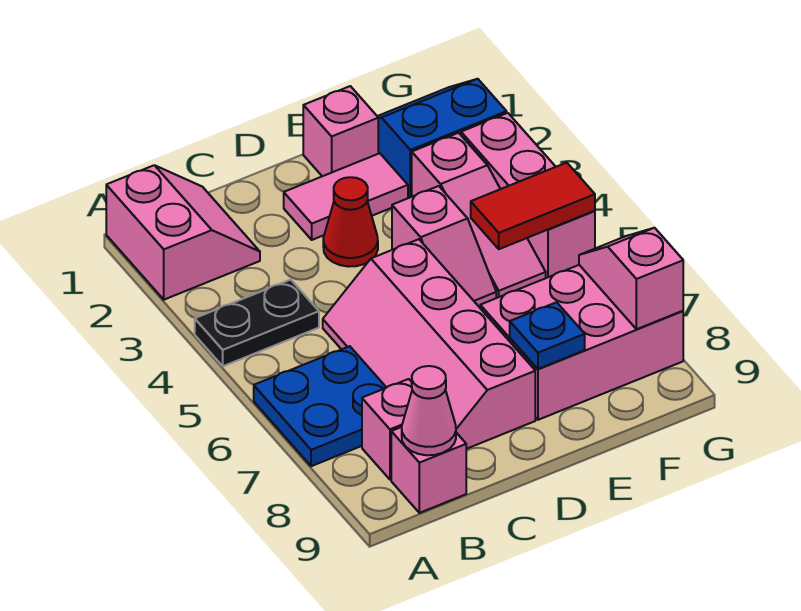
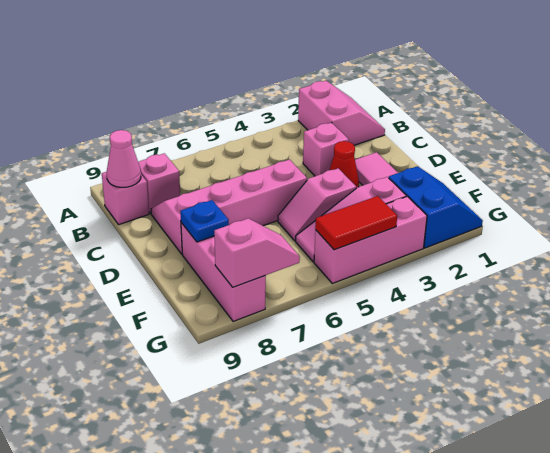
pink slope A1:B2 level 1 top A -> pink slope A1:B2 level 1 top 2
black plate A4:B4 level 1 -> none
blue plate A6:B7 level 1 -> none
pink brick E1 level 1 -> pink brick C3 level 1
pink brick E7:G8 level 1 -> pink brick E8:G8 level 1
red tile F5:G5 level 2 -> red tile G4:G5 level 2

